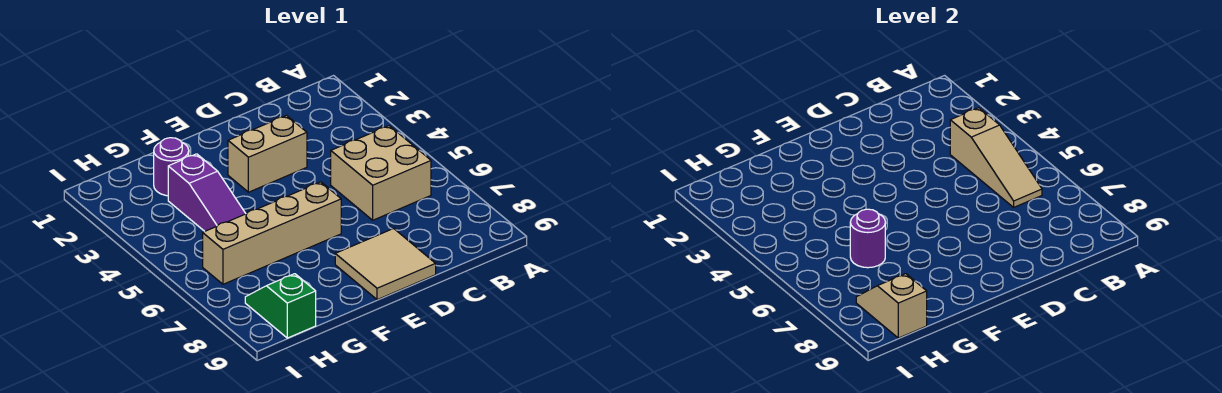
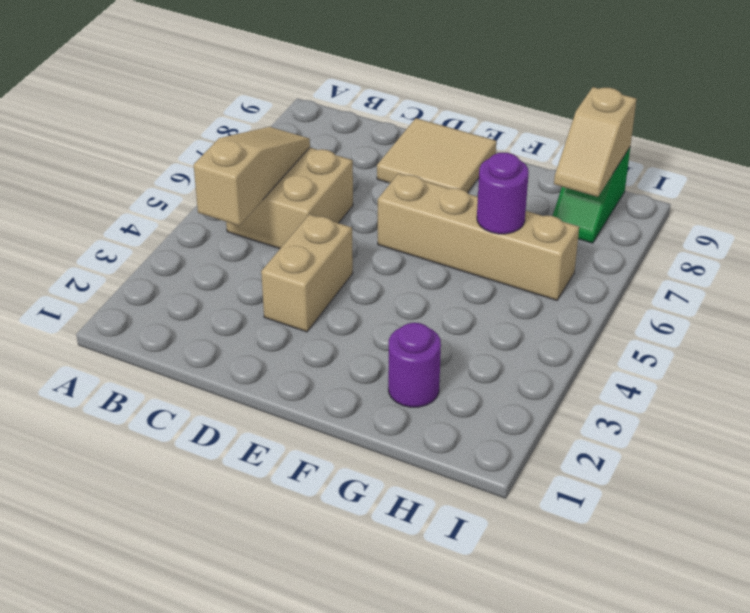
tan brick D3:E3 level 1 -> tan brick D3:D4 level 1
purple slope G3:G5 level 1 top 3 -> none

